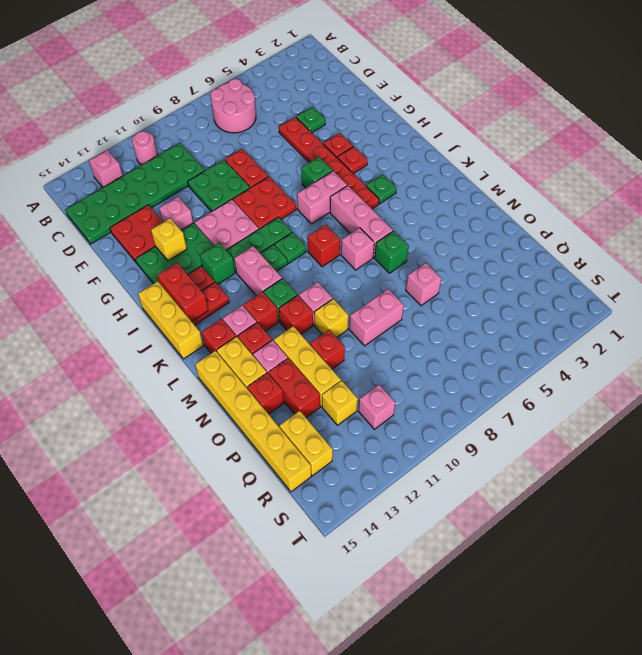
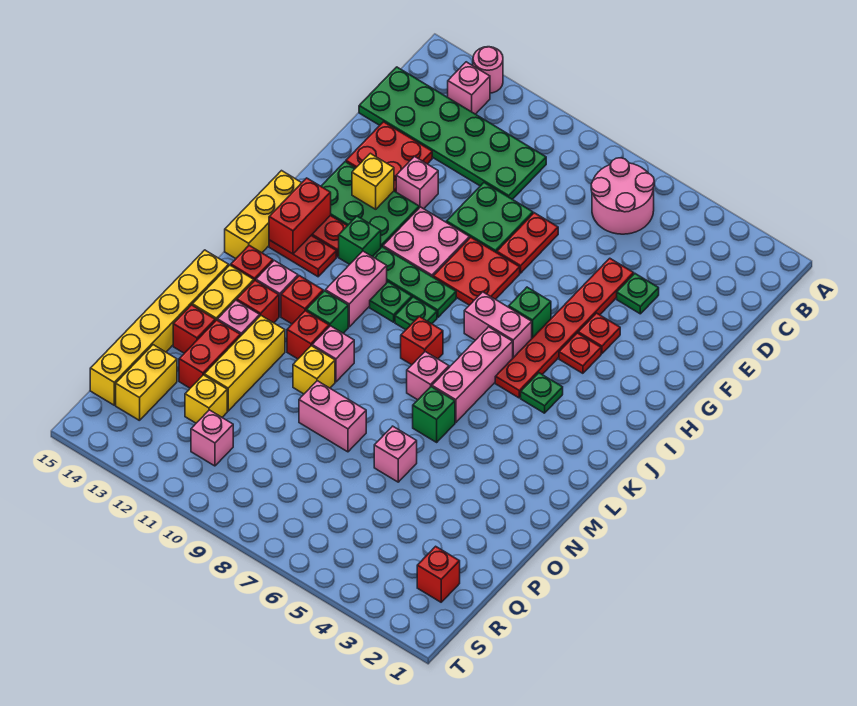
pink round brick B11 level 1 -> pink round brick A13 level 1
red brick O11 level 1 -> red brick R2 level 1

